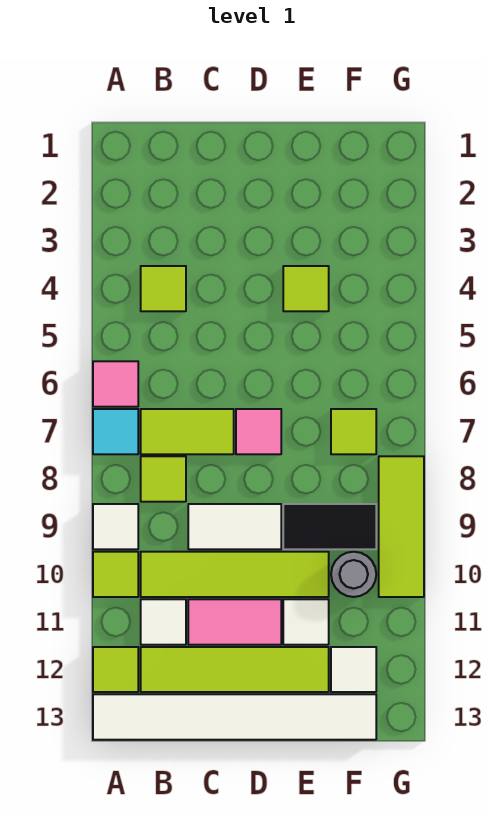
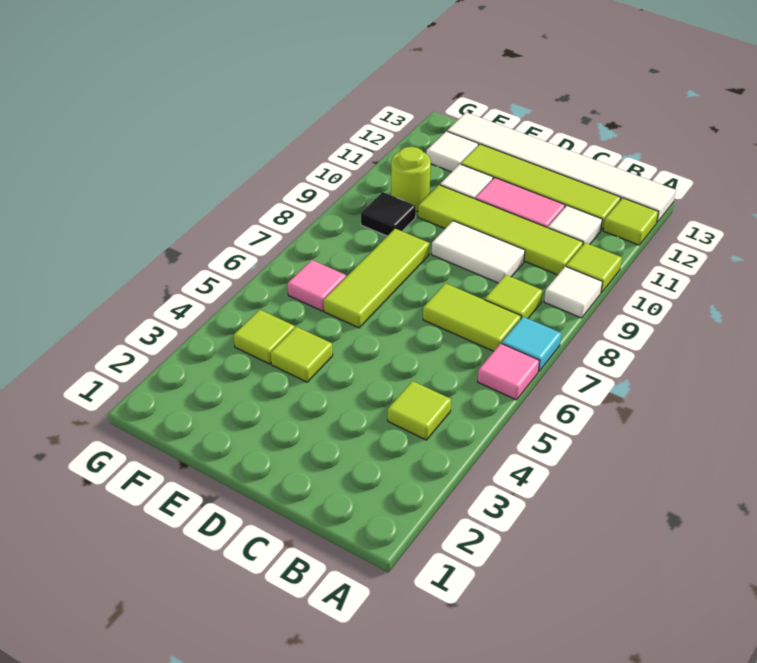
pink tile D7 level 1 -> pink tile F6 level 1
black tile E9:F9 level 1 -> black tile F9 level 1
lime tile F7 level 1 -> lime tile F4 level 1
grey round brick F10 level 1 -> lime round brick F10 level 1
lime tile G8:G10 level 1 -> lime tile E6:E8 level 1

